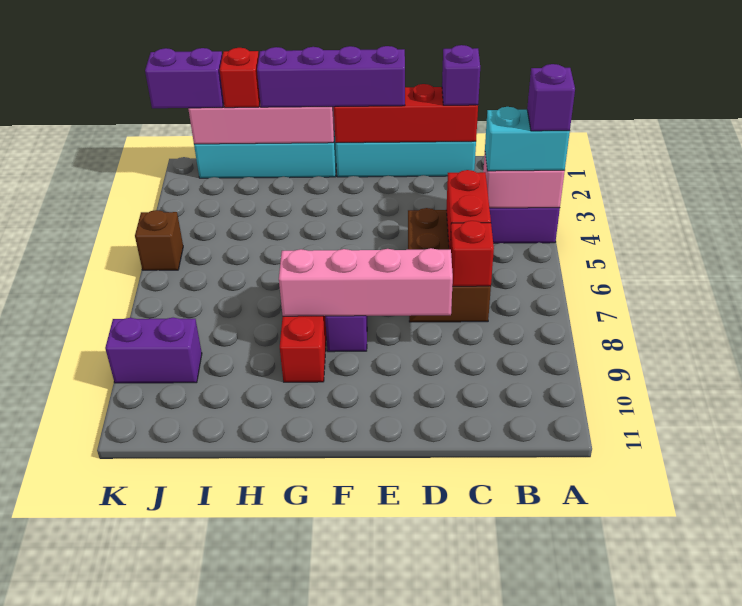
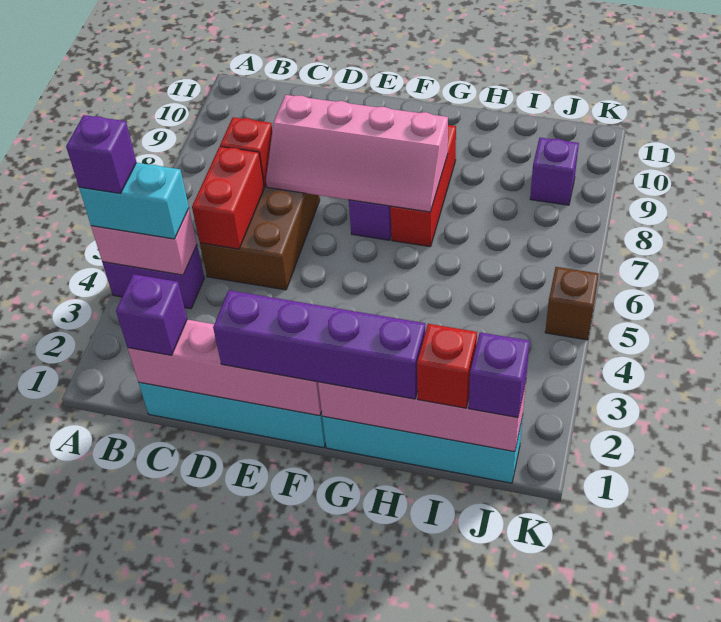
red brick C1:F1 level 2 -> pink brick C1:F1 level 2
purple brick J1:K1 level 3 -> purple brick J1 level 3
purple brick J9:K9 level 1 -> purple brick J9 level 1

